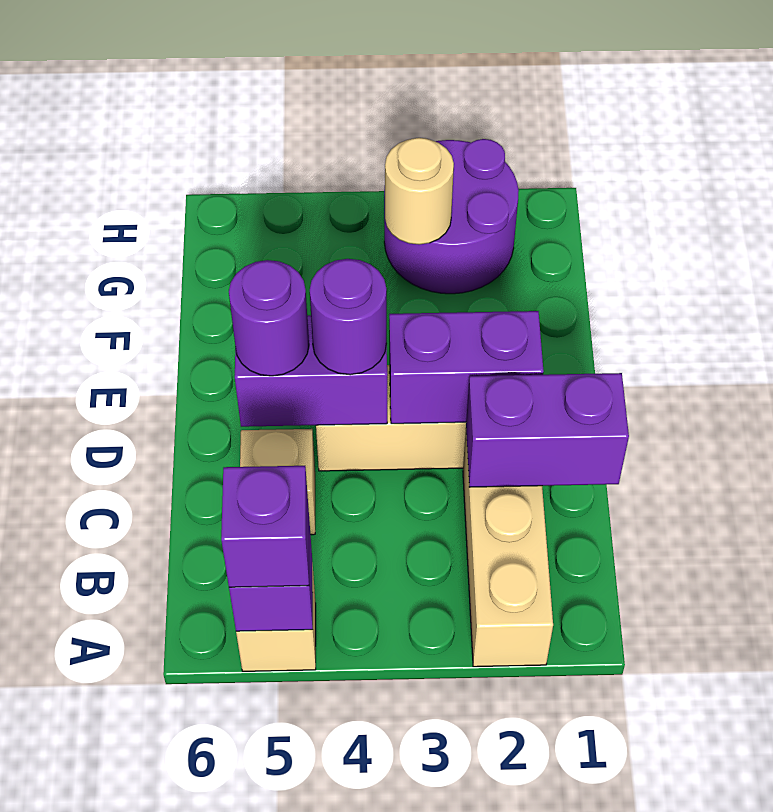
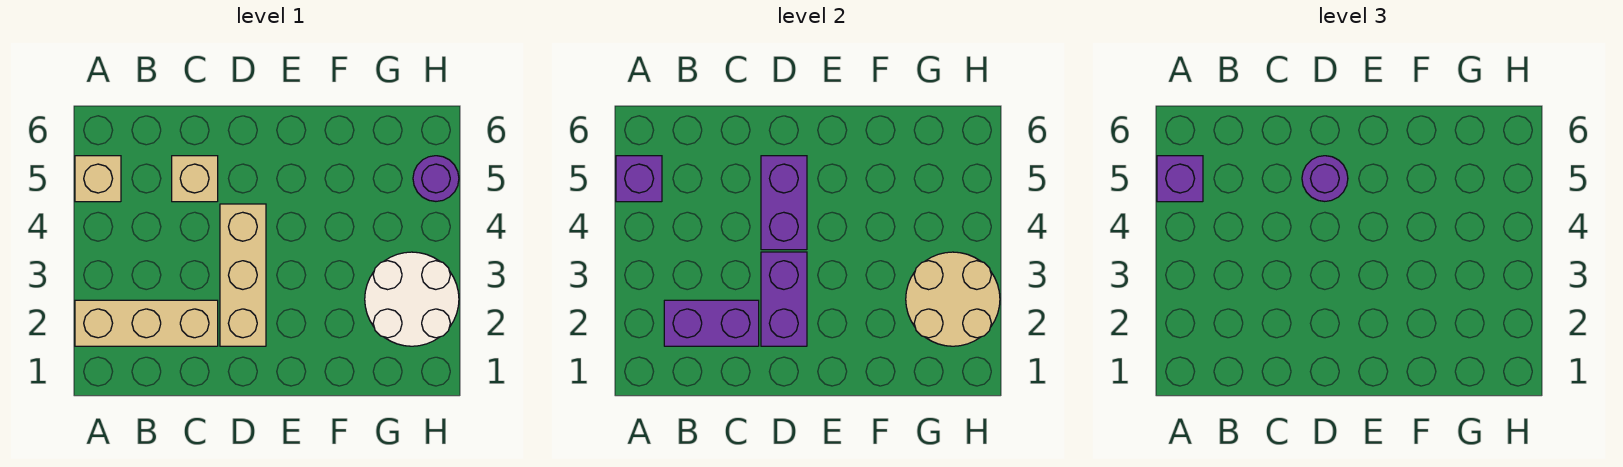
purple brick C1:C2 level 2 -> purple brick B2:C2 level 2
purple round brick D4 level 3 -> purple round brick H5 level 1
purple round brick G2:H3 level 1 -> white round brick G2:H3 level 1
tan round brick G3 level 2 -> tan round brick G2:H3 level 2

